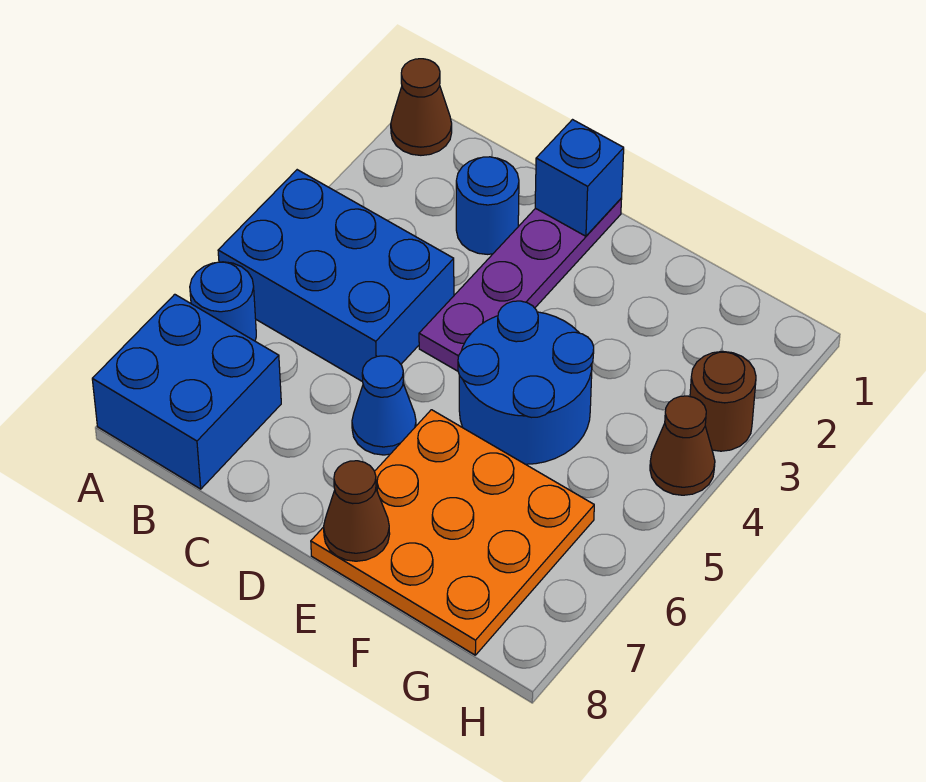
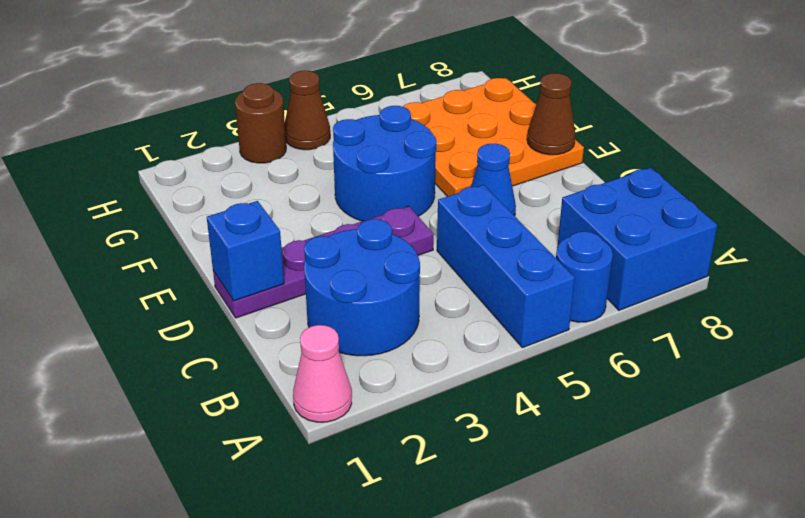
brown cone A1 level 1 -> pink cone A1 level 1
blue brick A4:C5 level 1 -> blue brick A5:C5 level 1
blue round brick C2 level 1 -> blue round brick B2:C3 level 1

